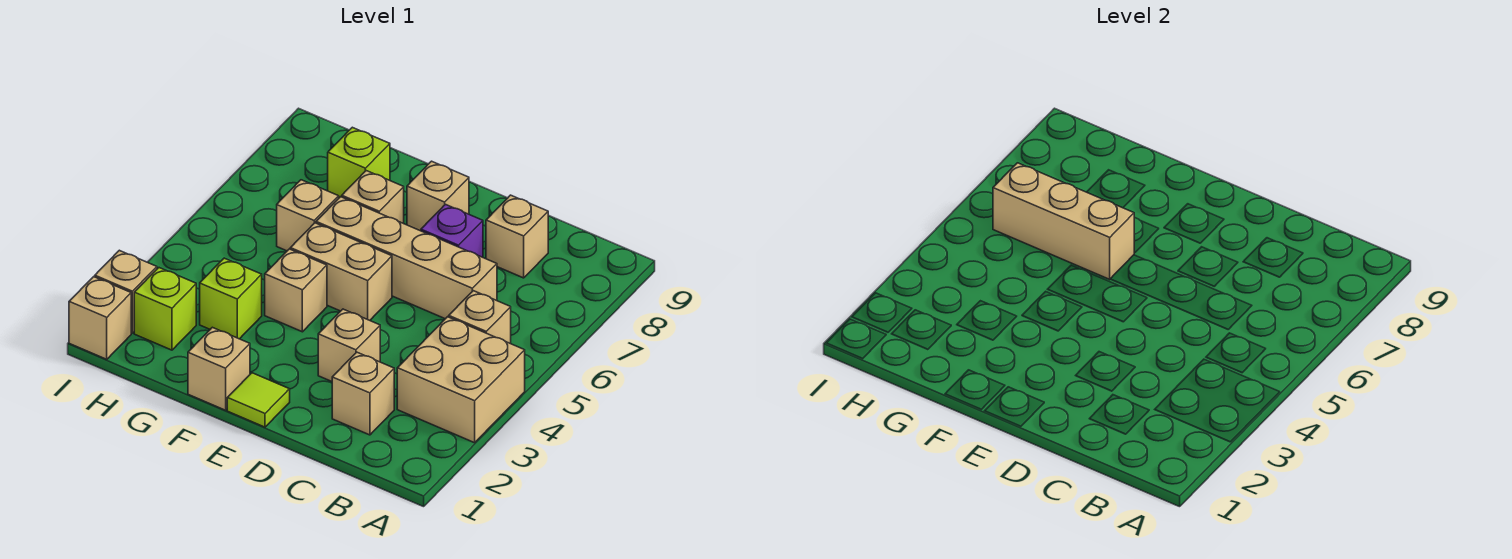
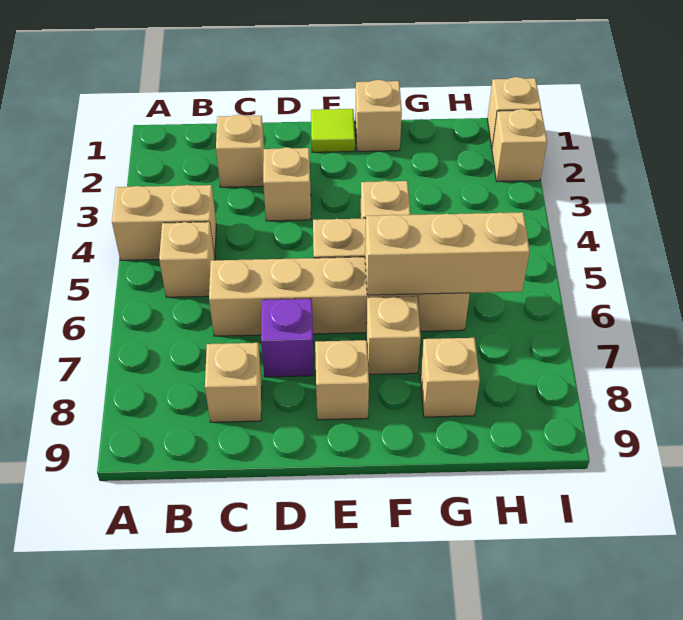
tan brick A3:B4 level 1 -> tan brick A4:B4 level 1
lime brick G3 level 1 -> none
lime brick G8 level 1 -> tan brick G8 level 1
lime brick H2 level 1 -> none

